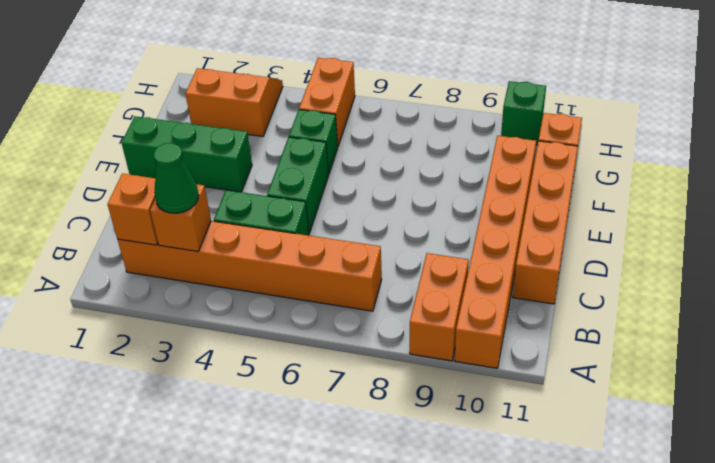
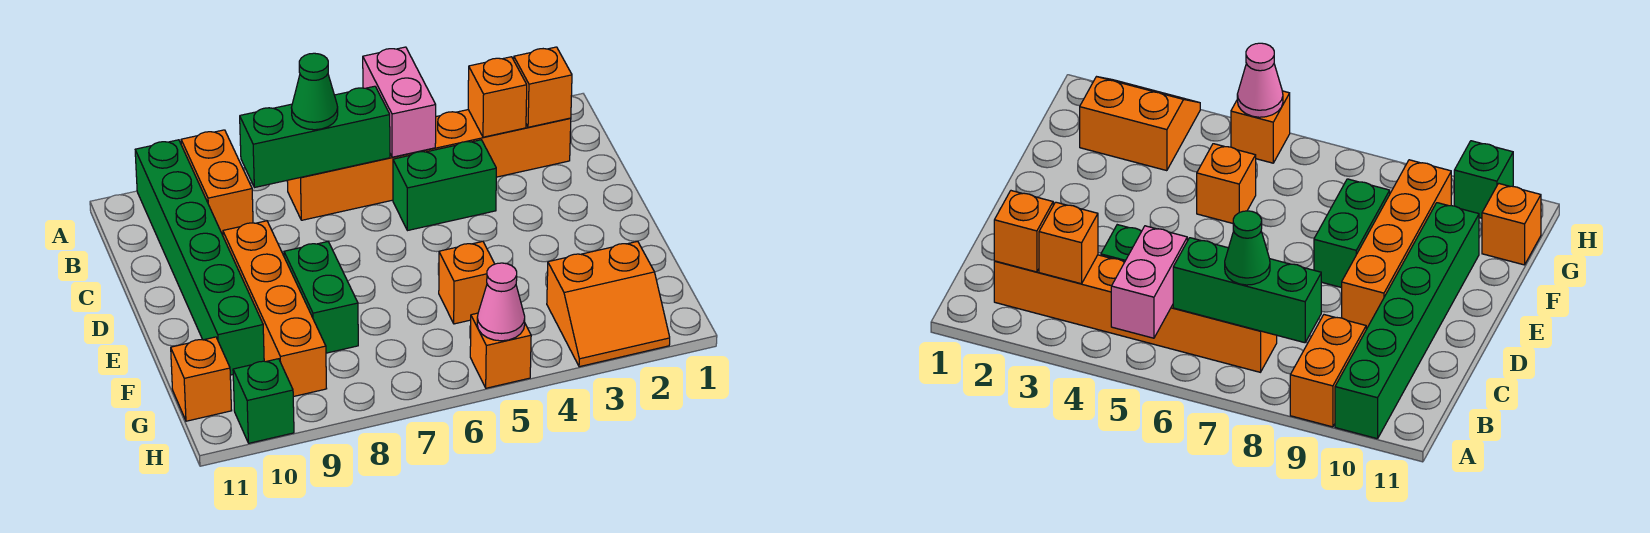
none -> pink brick A5:B5 level 2
orange brick A10:F10 level 1 -> green brick A10:F10 level 1
green cone B3 level 3 -> green cone B7 level 3
orange brick C11:F11 level 1 -> orange brick D9:G9 level 1
green brick D5:E5 level 1 -> green brick E8:F8 level 1
green brick E1:E3 level 1 -> green brick B6:B8 level 2
green brick F5 level 1 -> orange brick F5 level 1
orange brick G5:H5 level 1 -> orange brick H5 level 1
none -> pink cone H5 level 2

